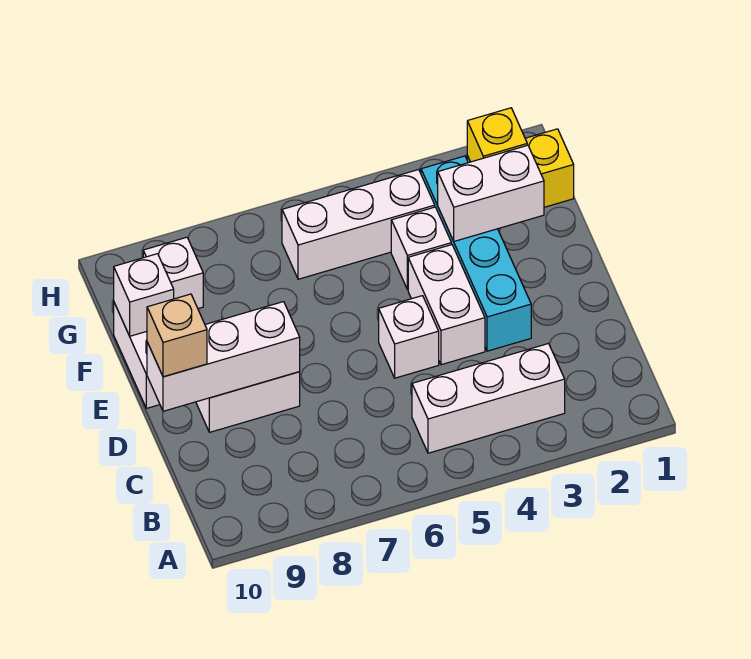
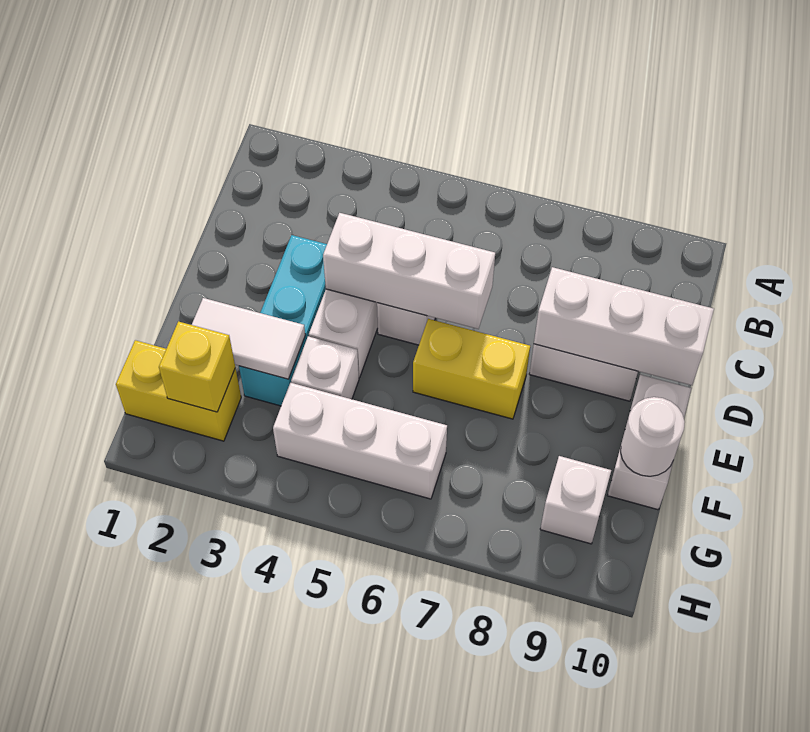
white brick B3:B5 level 1 -> white brick D4:D6 level 2
cyan brick D3:G3 level 1 -> cyan brick D3:F3 level 1
tan brick D10 level 3 -> none
none -> yellow brick E6:E7 level 1
white brick F2:F3 level 2 -> white tile F2:F3 level 2
white brick F10 level 2 -> white round brick F10 level 2

